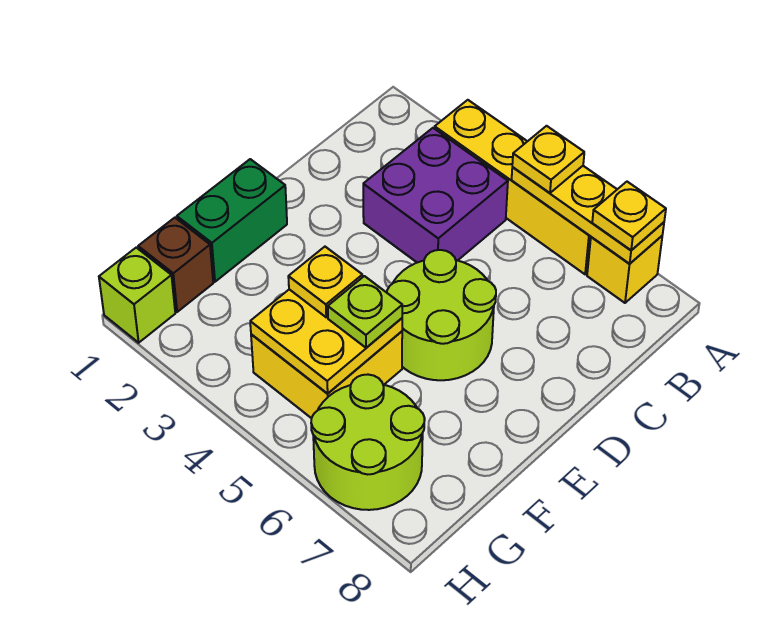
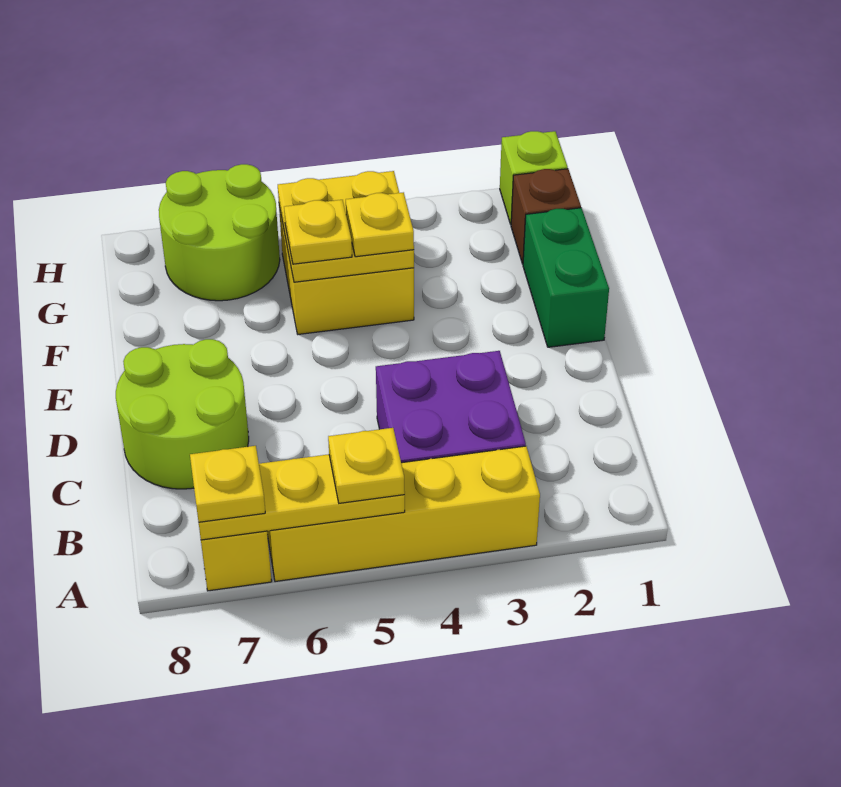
lime round brick D5:E6 level 1 -> lime round brick C7:D8 level 1
lime plate F5 level 3 -> yellow plate F5 level 3

